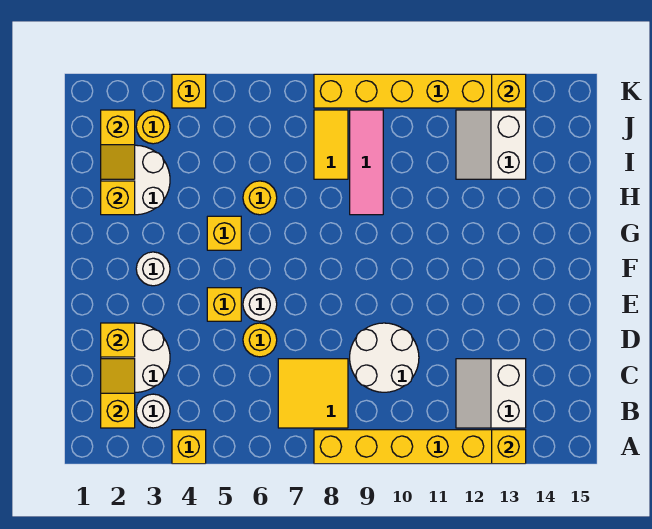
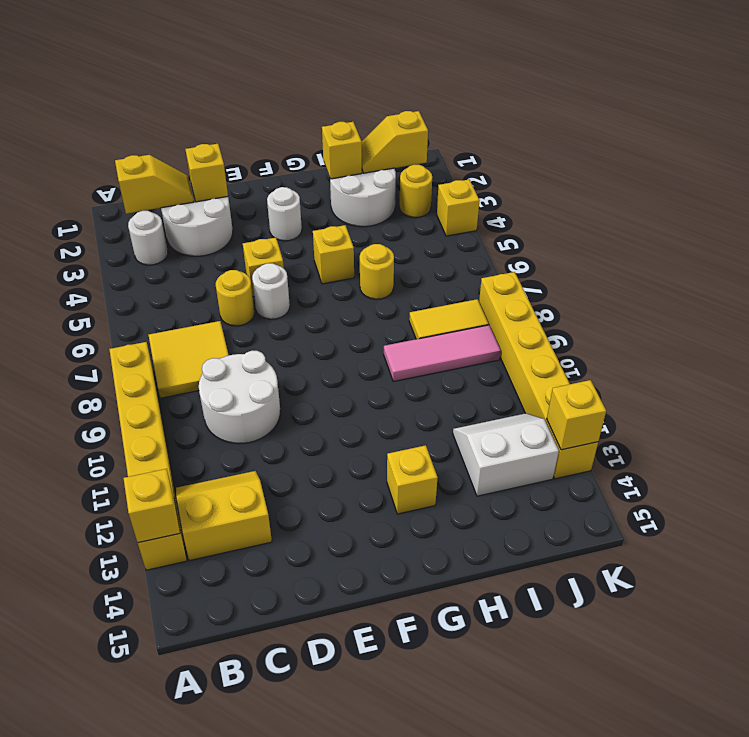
yellow brick A4 level 1 -> yellow brick G13 level 1
white slope B12:C13 level 1 top 13 -> yellow slope B12:C13 level 1 top 13

